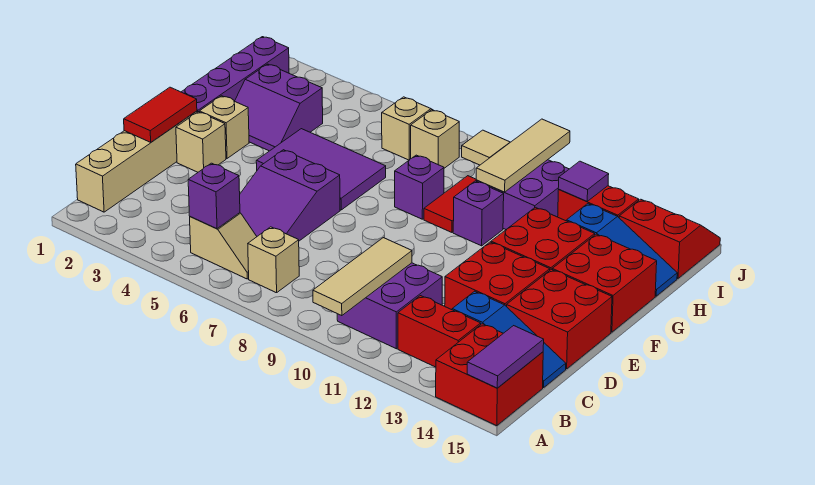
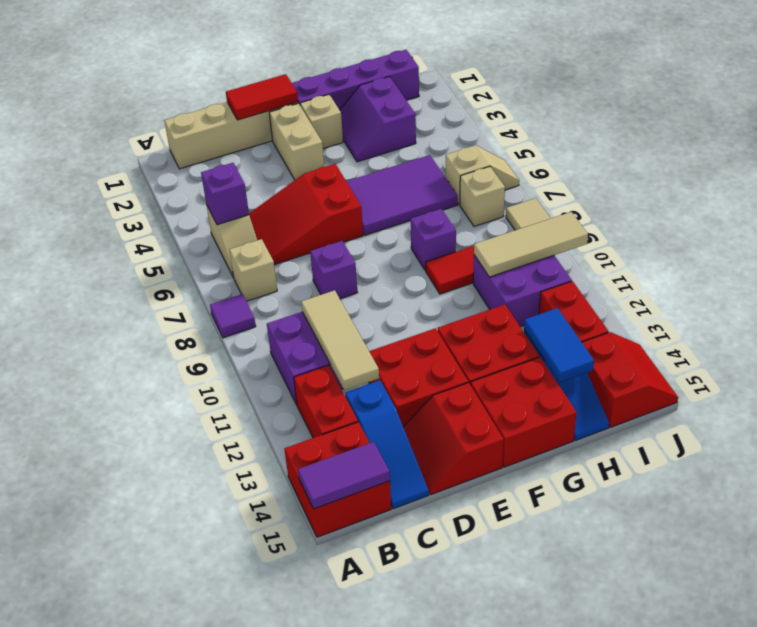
tan tile A10:C10 level 2 -> tan tile C10:C12 level 2
purple slope C5:E6 level 1 top E -> red slope C5:E6 level 1 top E
red brick D14:E15 level 1 -> red slope D14:E15 level 1 top E
tan brick E2 level 1 -> tan brick E2:E3 level 1
purple tile F4:G6 level 1 -> purple tile F5:H6 level 1
purple brick G10 level 1 -> purple brick D8 level 1
none -> blue tile H13:H14 level 2
purple tile I12 level 2 -> purple tile A8 level 1

